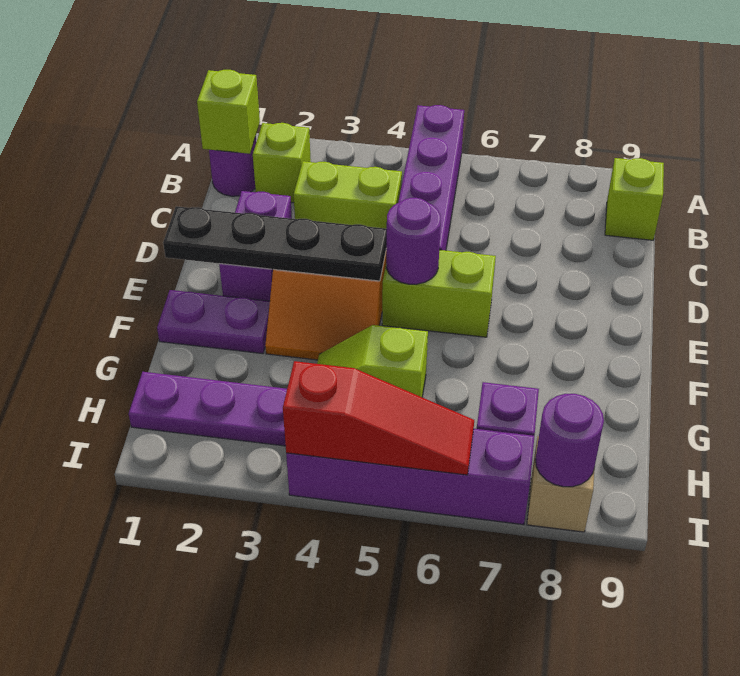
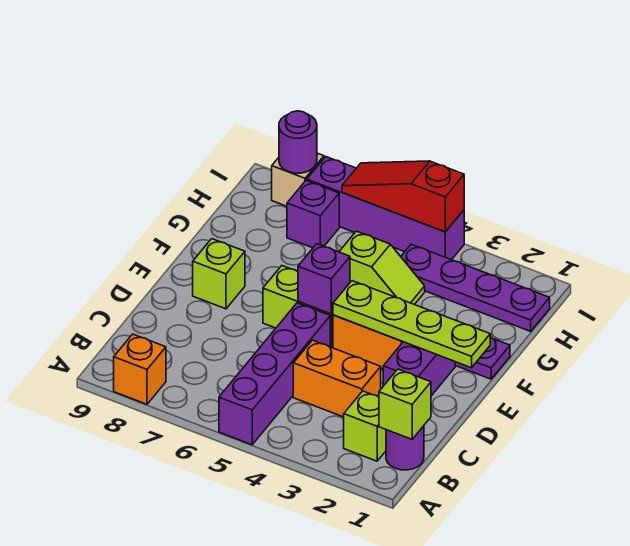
none -> orange brick A8 level 1
lime brick B9 level 1 -> lime brick E8 level 1
lime brick C3:C4 level 1 -> orange brick C3:C4 level 1
black plate E1:E4 level 2 -> lime plate E1:E4 level 2
purple round brick E5 level 2 -> purple brick E5 level 2

